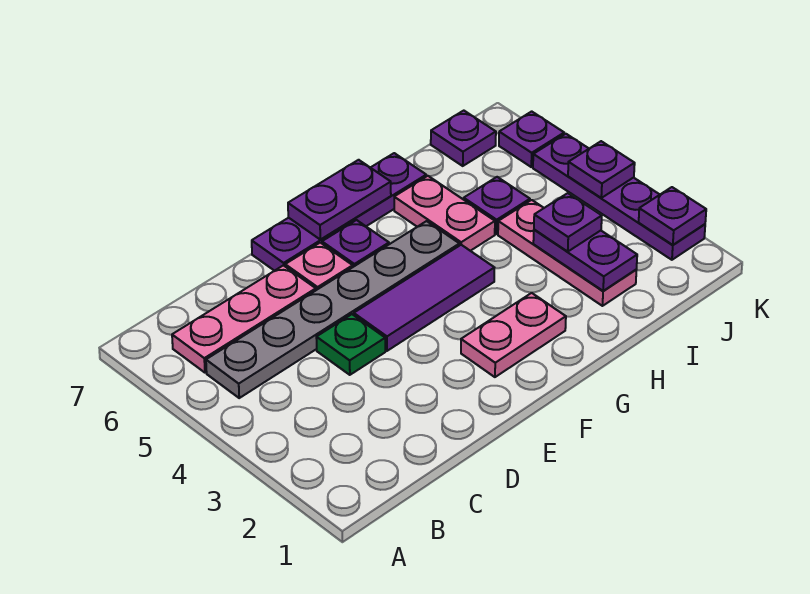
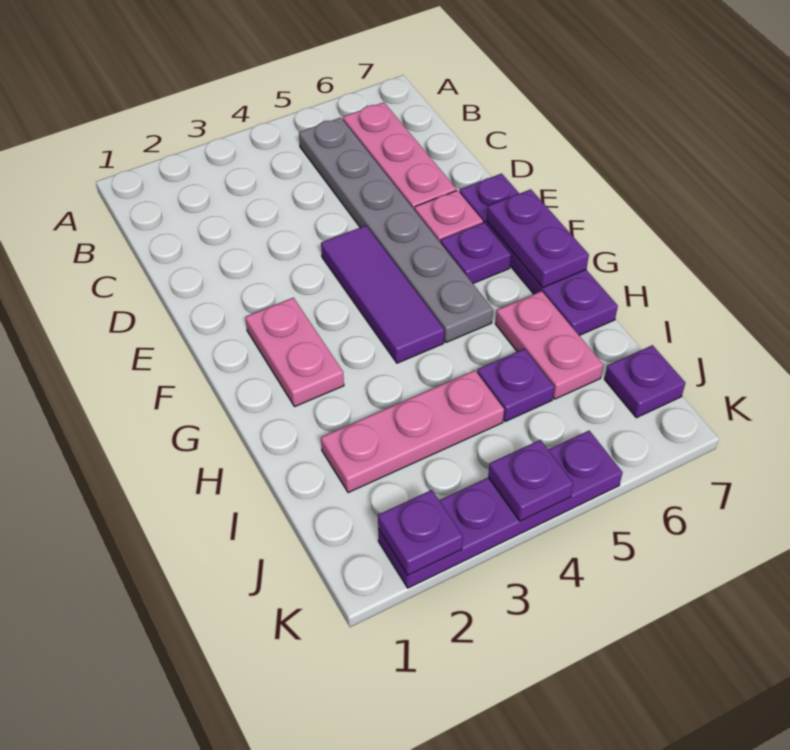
green plate D4 level 1 -> none
pink plate H5:H6 level 1 -> pink plate H6:I6 level 1
purple plate I2:I3 level 2 -> none
purple plate I3 level 3 -> none
purple plate K6 level 1 -> none

